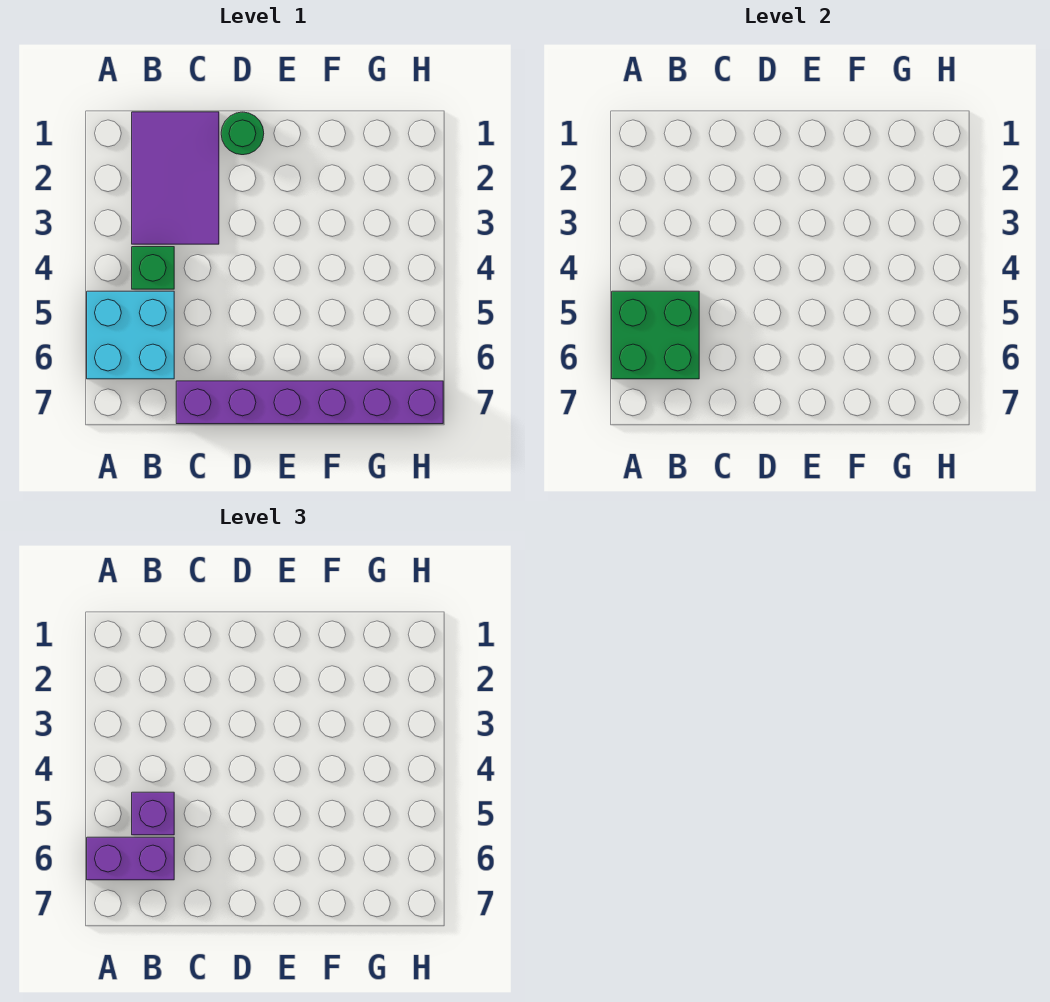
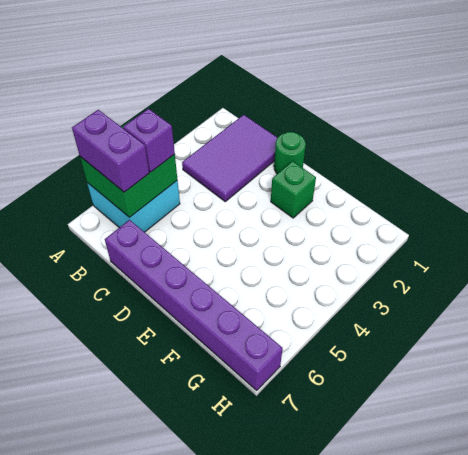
green brick B4 level 1 -> green brick E2 level 1

